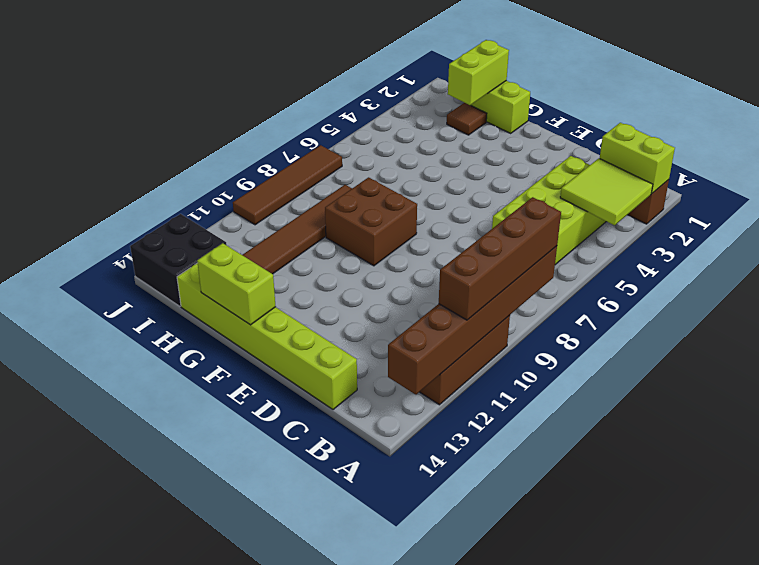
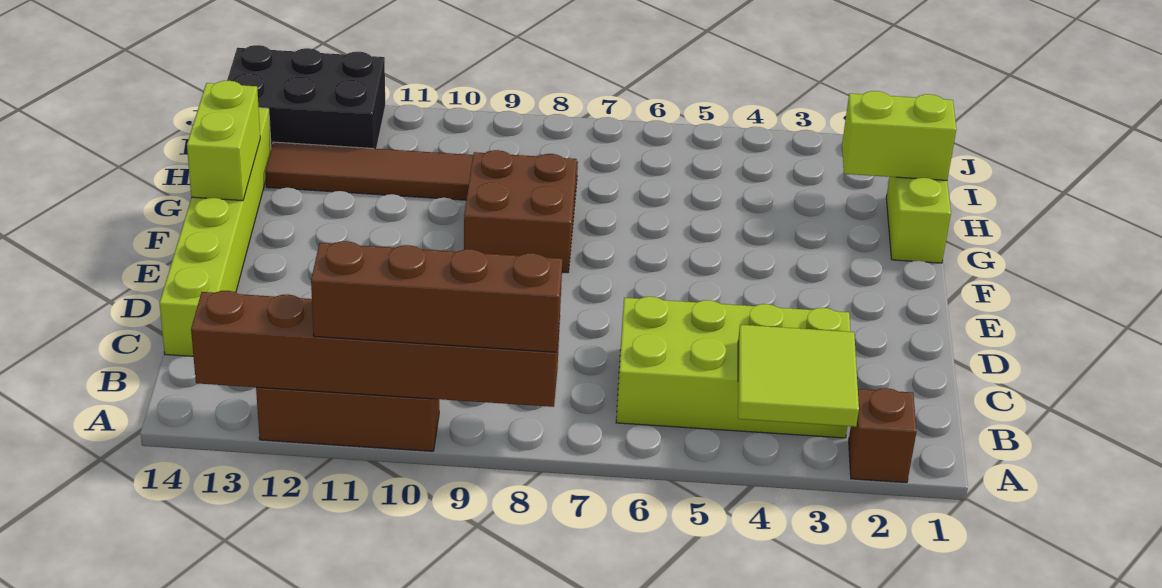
lime brick A2:B2 level 2 -> none
brown tile H2 level 1 -> none
black brick I13:J14 level 1 -> black brick I12:J14 level 1
brown tile J7:J10 level 1 -> none

